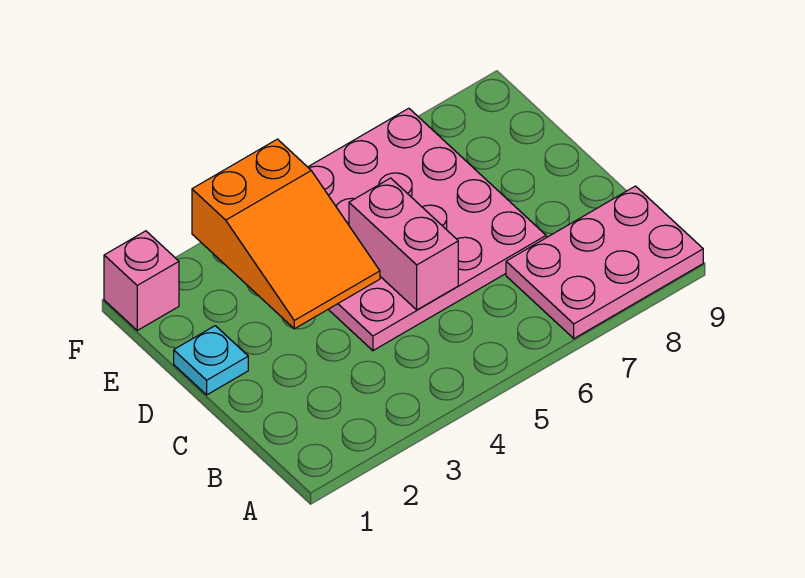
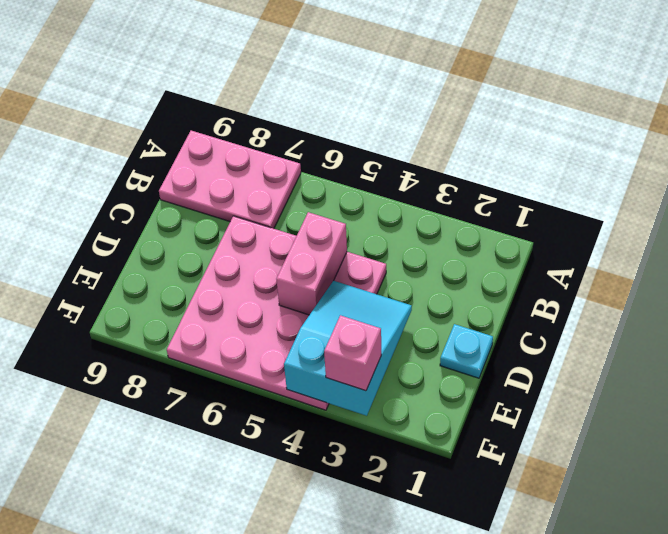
orange slope D3:F4 level 2 top F -> cyan slope D3:F4 level 2 top F
pink brick F1 level 1 -> pink brick F3 level 3

